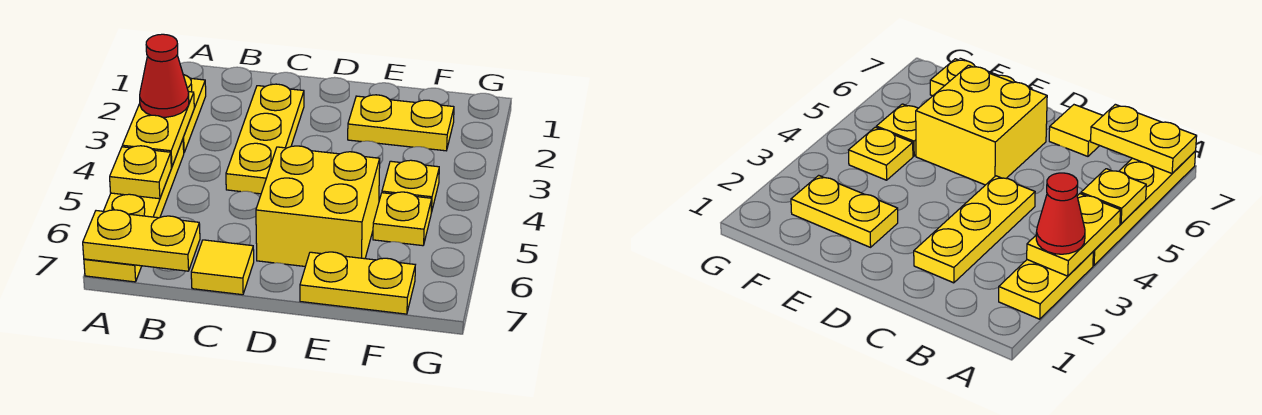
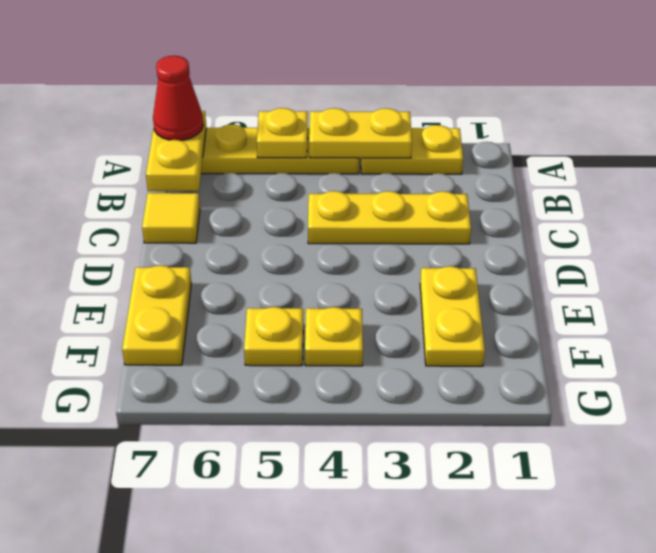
red cone A3 level 3 -> red cone A7 level 3
yellow brick D5:E6 level 1 -> none

